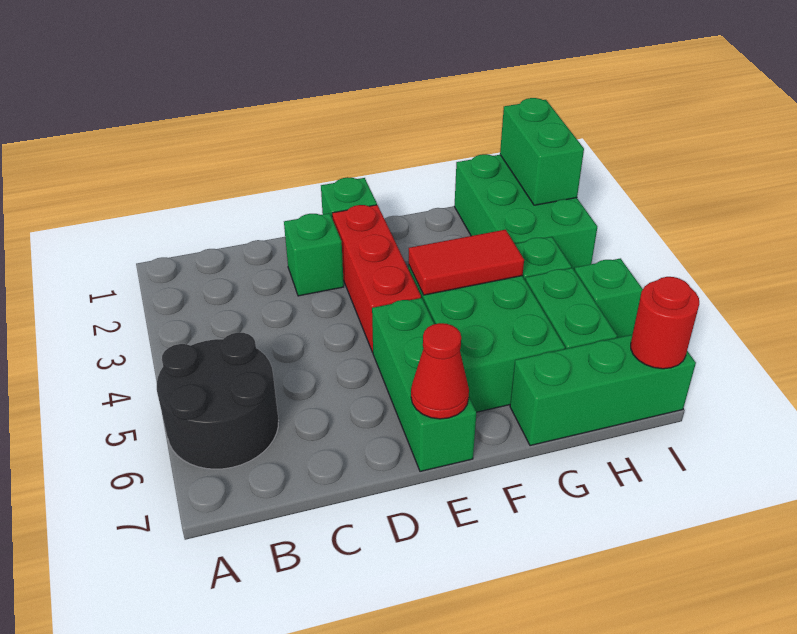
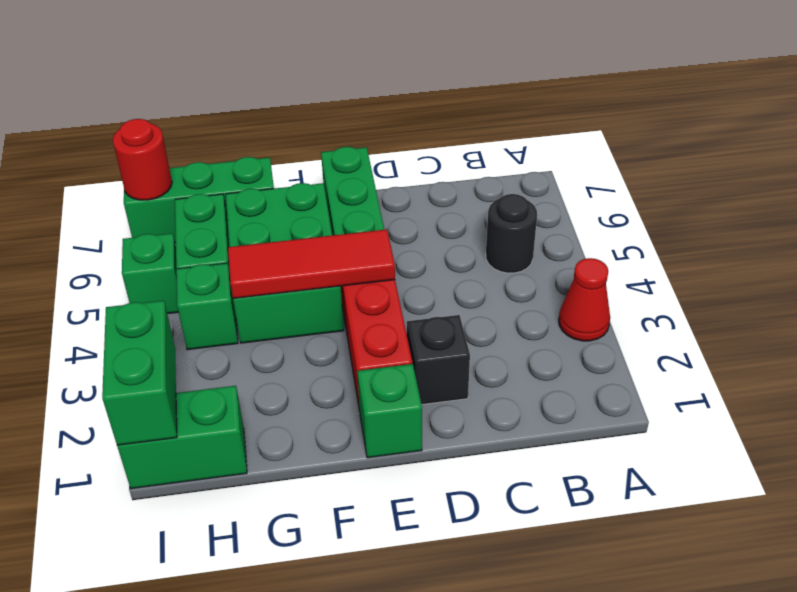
black round brick A5:B6 level 1 -> black round brick B5 level 1
green brick D2 level 1 -> black brick D2 level 1
red cone E7 level 2 -> red cone A3 level 1
red tile F4:G4 level 2 -> red tile E4:G4 level 2
green brick H1:I3 level 1 -> green brick H1:I1 level 1

